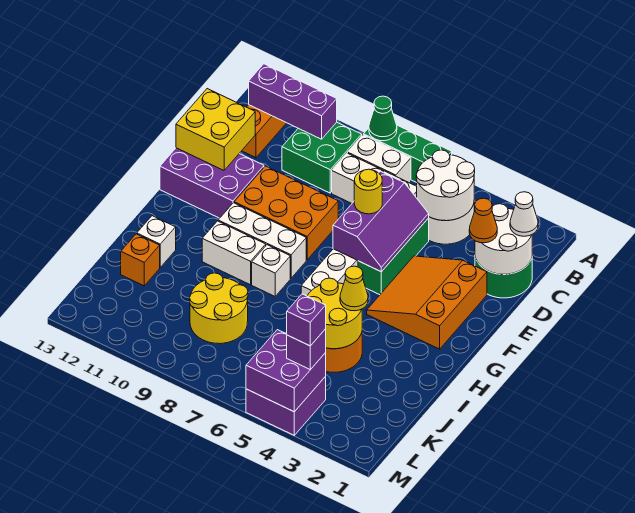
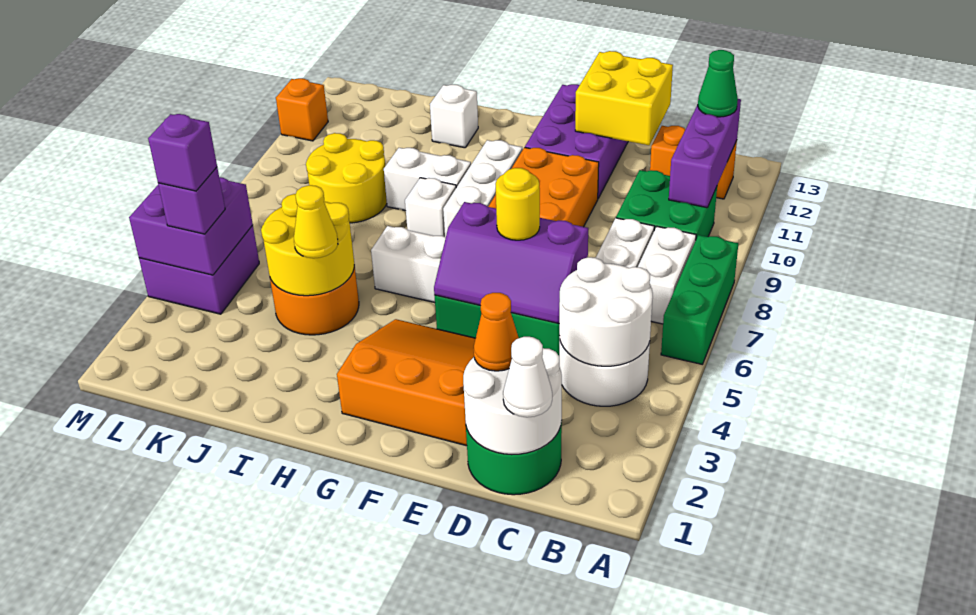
green cone A8 level 2 -> green cone B12 level 3
white brick H9:H10 level 1 -> white brick H9:I9 level 1
orange brick J12 level 1 -> orange brick M11 level 1

